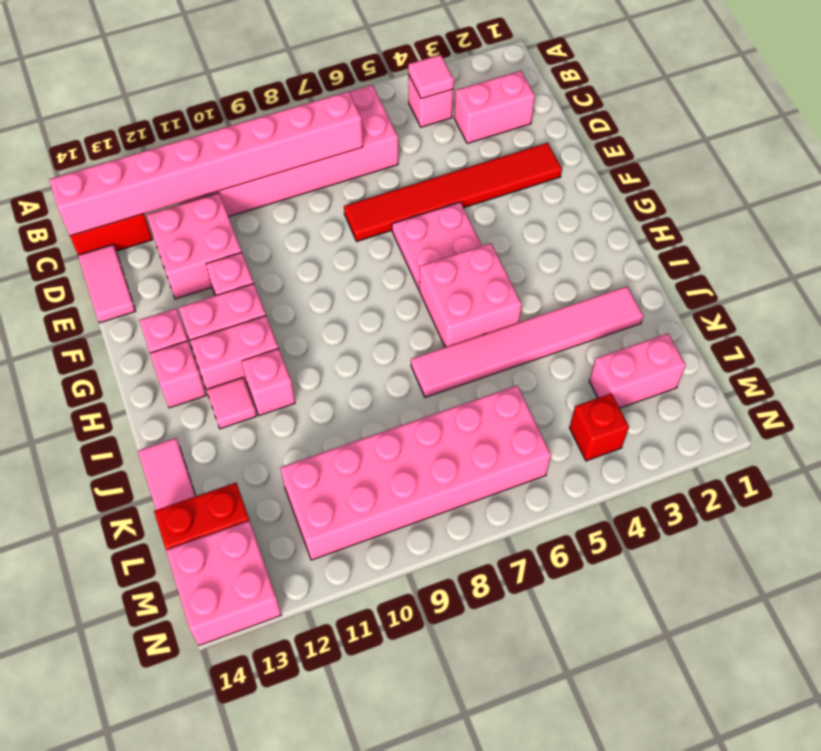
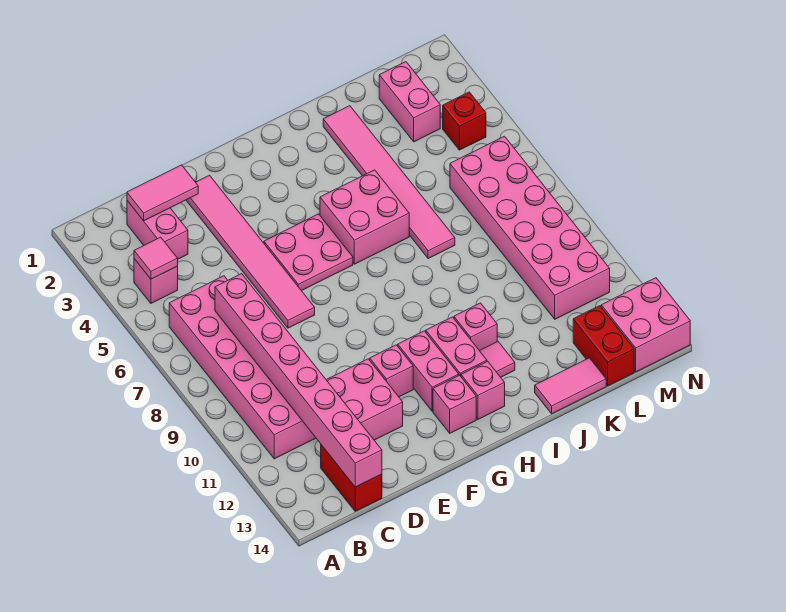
pink tile D14:E14 level 1 -> pink tile C2:D2 level 2
red tile E2:E7 level 1 -> pink tile E2:E7 level 1

